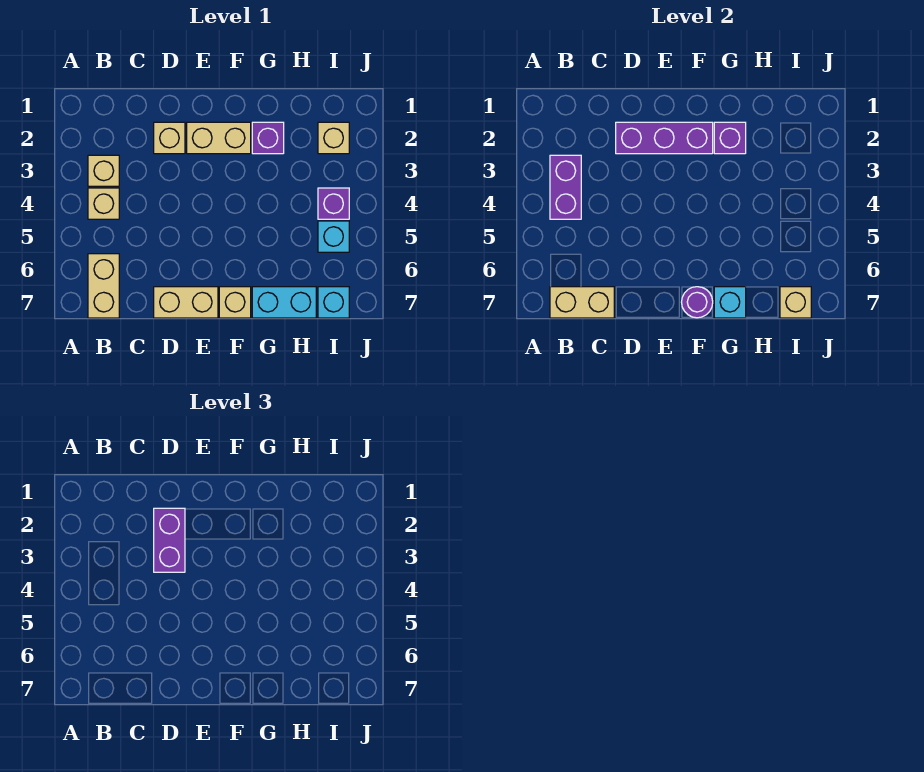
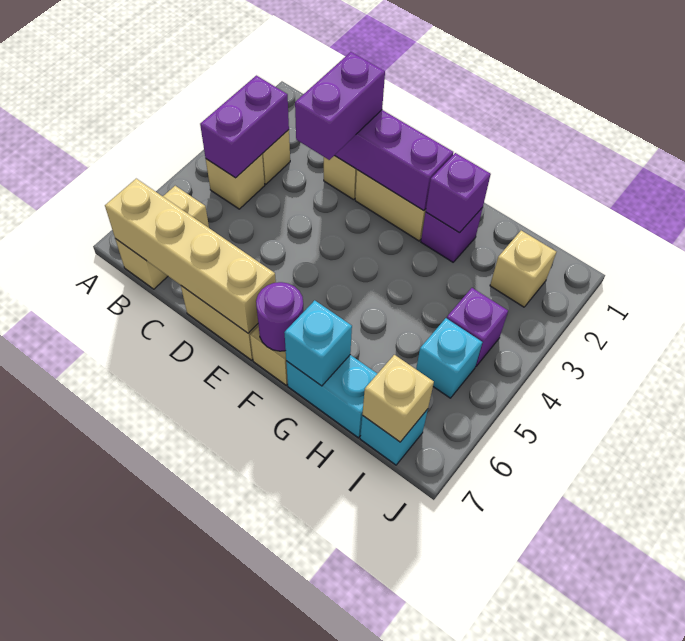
tan brick B7:C7 level 2 -> tan brick B7:E7 level 2

